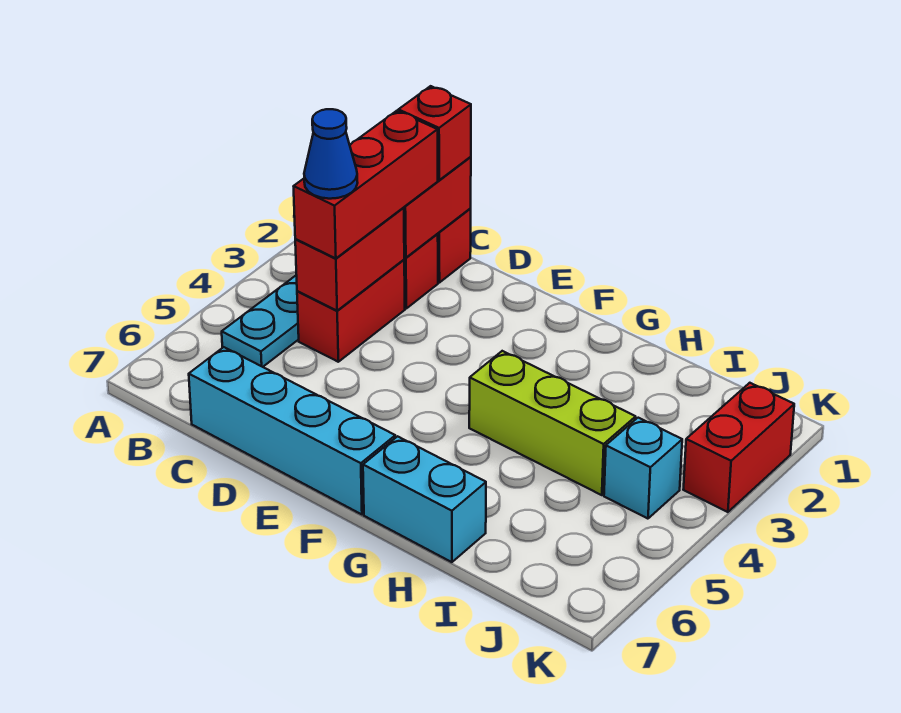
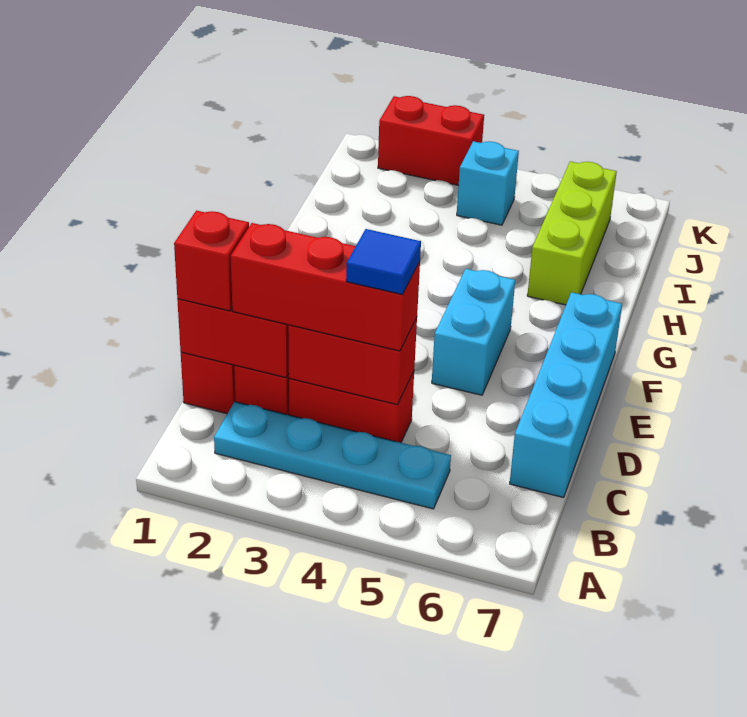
blue cone C4 level 4 -> blue tile C4 level 4
lime brick G4:I4 level 1 -> lime brick H6:J6 level 1
cyan brick G7:H7 level 1 -> cyan brick E5:F5 level 1

